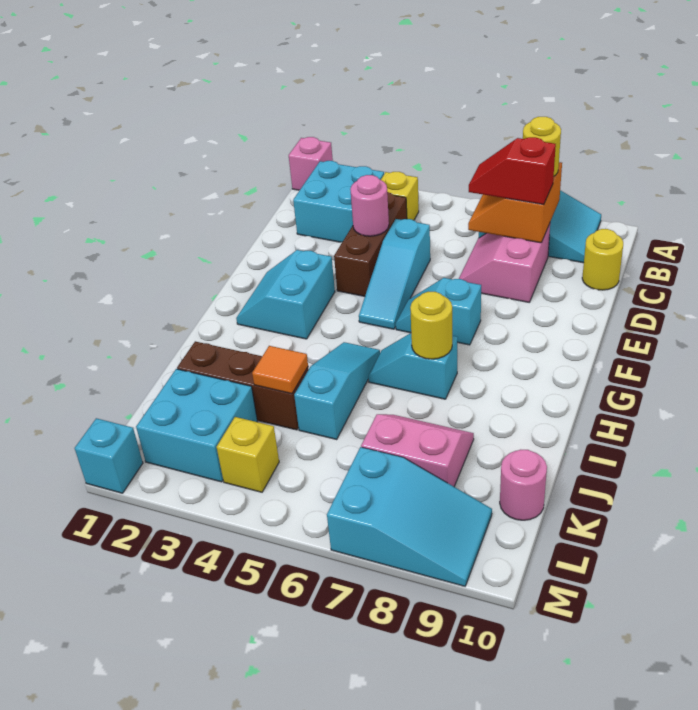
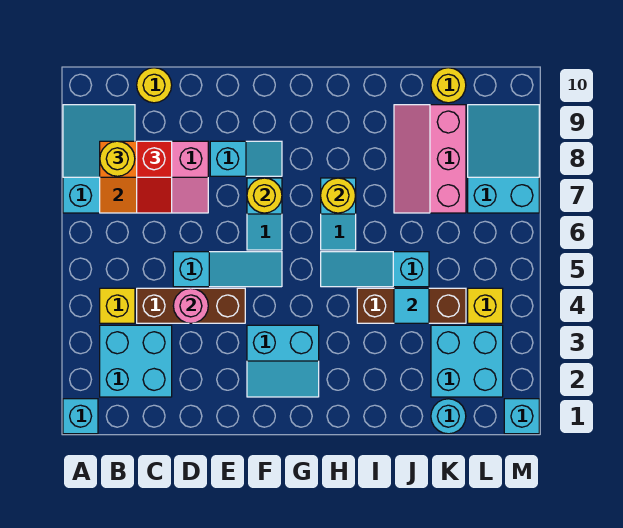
pink brick A1 level 1 -> cyan brick A1 level 1
none -> cyan slope E8:F8 level 1 top E
none -> yellow round brick F7 level 2
brown brick J2:J4 level 1 -> brown brick I4:K4 level 1
orange tile J4 level 2 -> cyan tile J4 level 2
pink slope J7:K8 level 1 top K -> pink slope J7:K9 level 1 top K
none -> cyan round brick K1 level 1
pink round brick K10 level 1 -> yellow round brick K10 level 1

